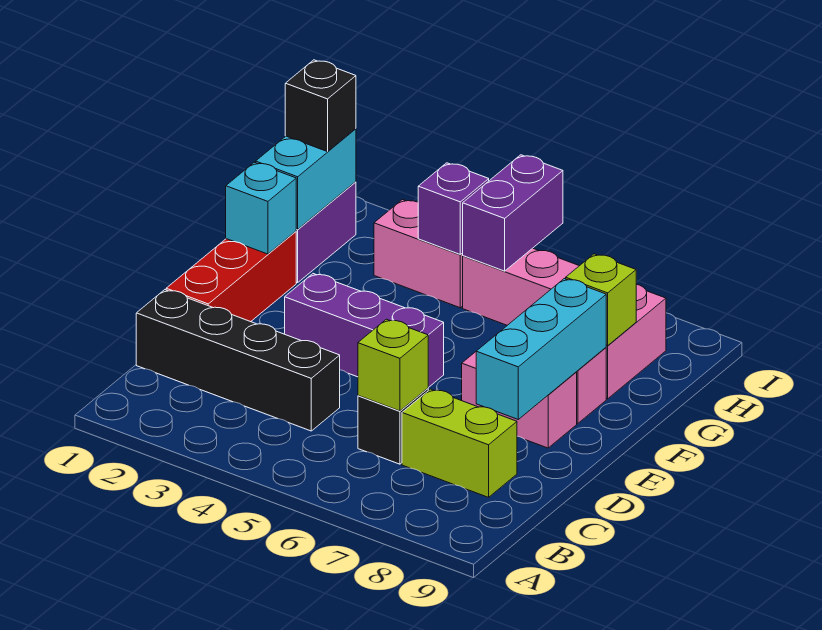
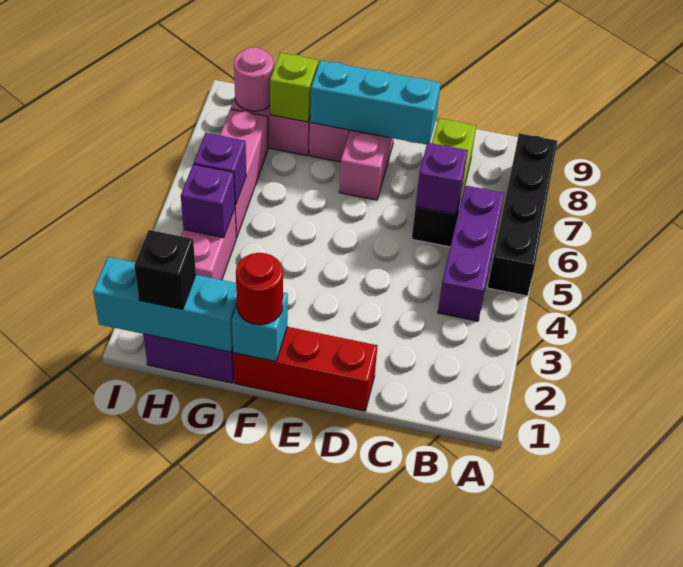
black brick C1:C4 level 1 -> black brick A5:A8 level 1
lime brick C6 level 2 -> purple brick C6 level 2
purple brick E3:E5 level 1 -> purple brick B4:B6 level 1
none -> red round brick F1 level 3
cyan brick G1:H1 level 2 -> cyan brick G1:I1 level 2
purple brick H5:I5 level 2 -> purple brick H5 level 2
none -> pink round brick H8 level 2

